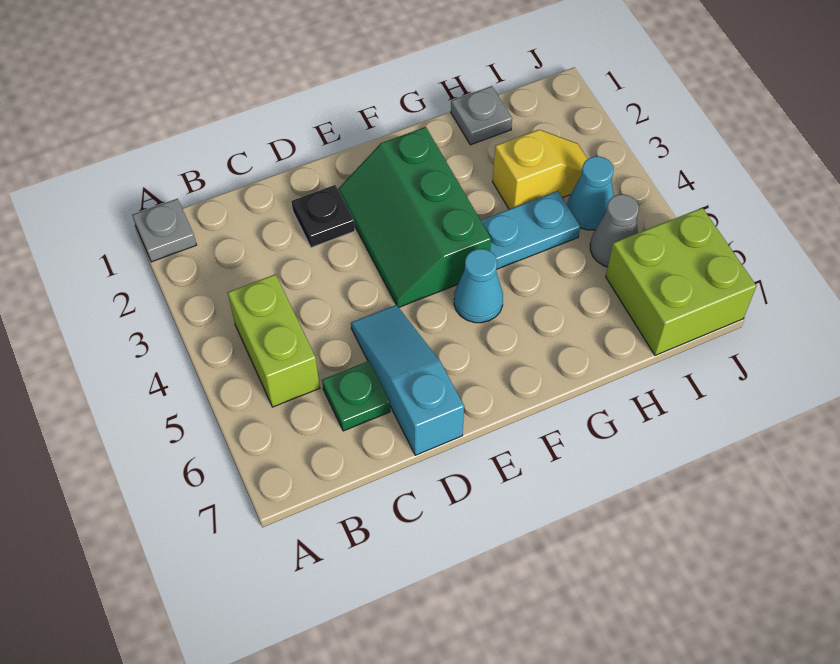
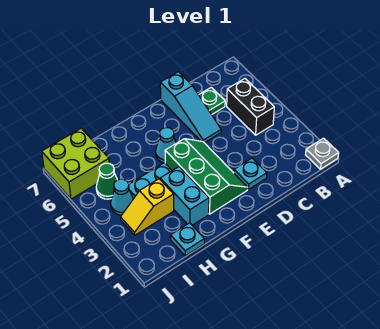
lime brick B4:B5 level 1 -> black brick B4:B5 level 1
black plate D2 level 1 -> cyan plate D2 level 1
none -> cyan brick G2:G3 level 1
grey plate H1 level 1 -> cyan plate H1 level 1
grey cone I5 level 1 -> green cone I5 level 1

